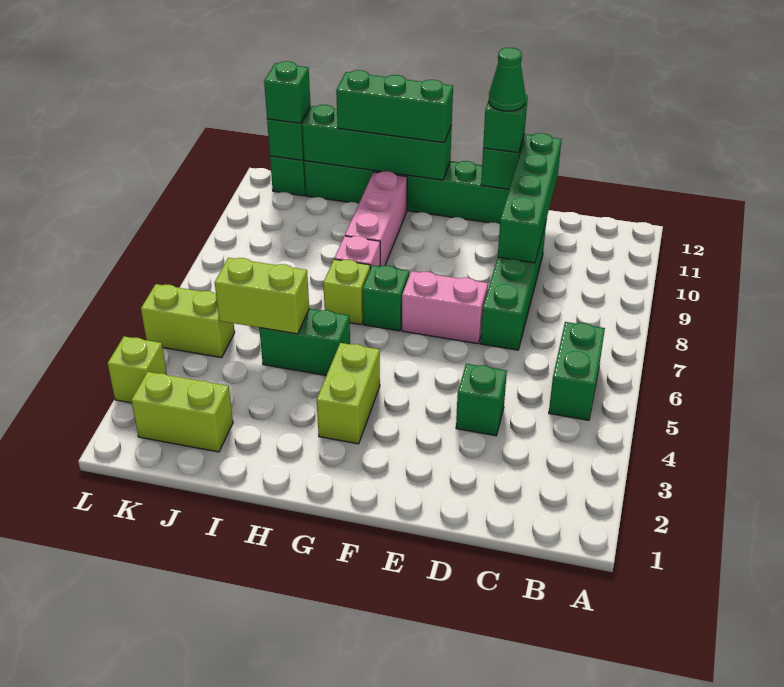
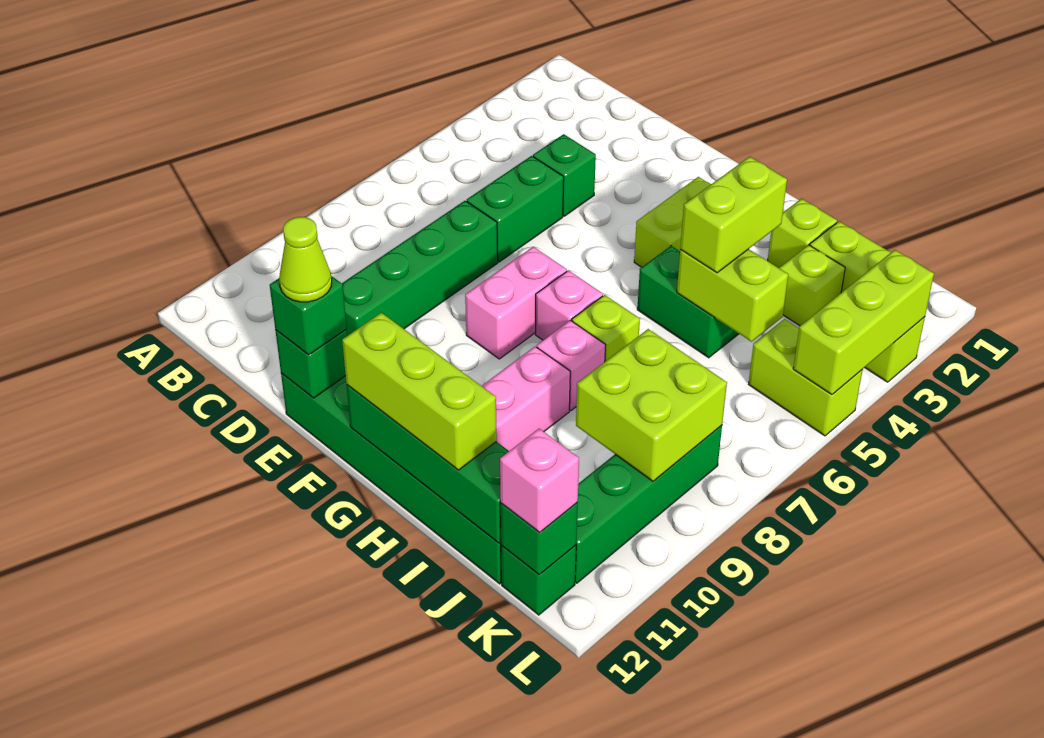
green brick B5:B6 level 1 -> green brick D5:D6 level 1
green brick D9:D12 level 2 -> green brick K8:K11 level 1
pink brick E7:F7 level 1 -> pink brick F7:F8 level 1
green cone E12 level 4 -> lime cone E12 level 4
green brick G7 level 1 -> pink brick G7 level 1
green brick G12:I12 level 3 -> lime brick G12:I12 level 3
none -> lime brick I2 level 1
none -> lime brick I4:I5 level 3
none -> lime brick J3 level 1
none -> lime brick J8:K9 level 2
green brick K12 level 3 -> pink brick K12 level 3
none -> lime brick L3:L5 level 2

